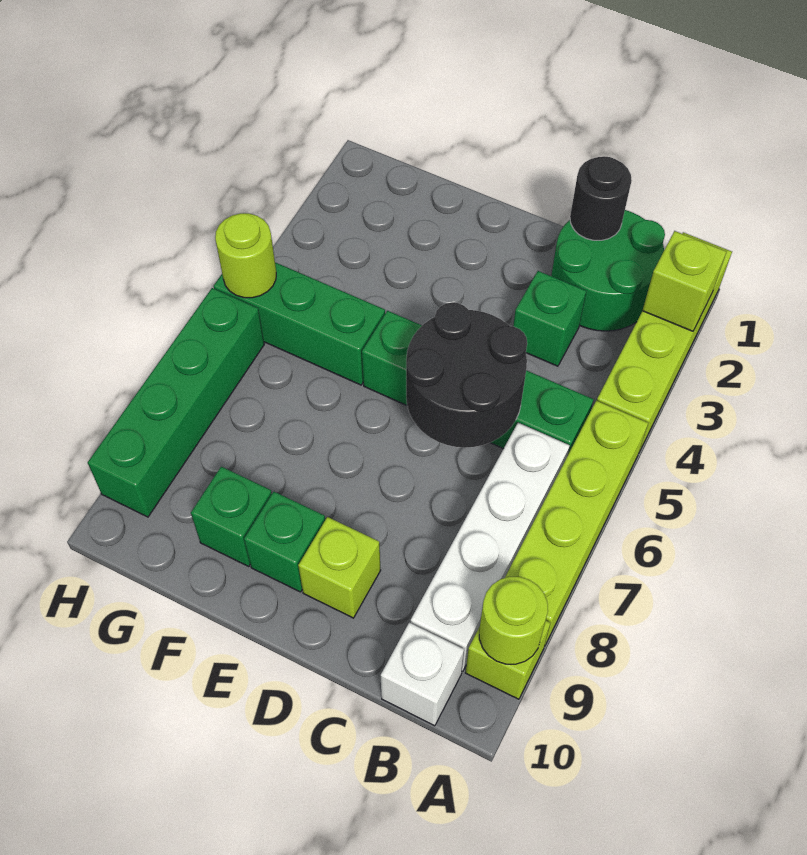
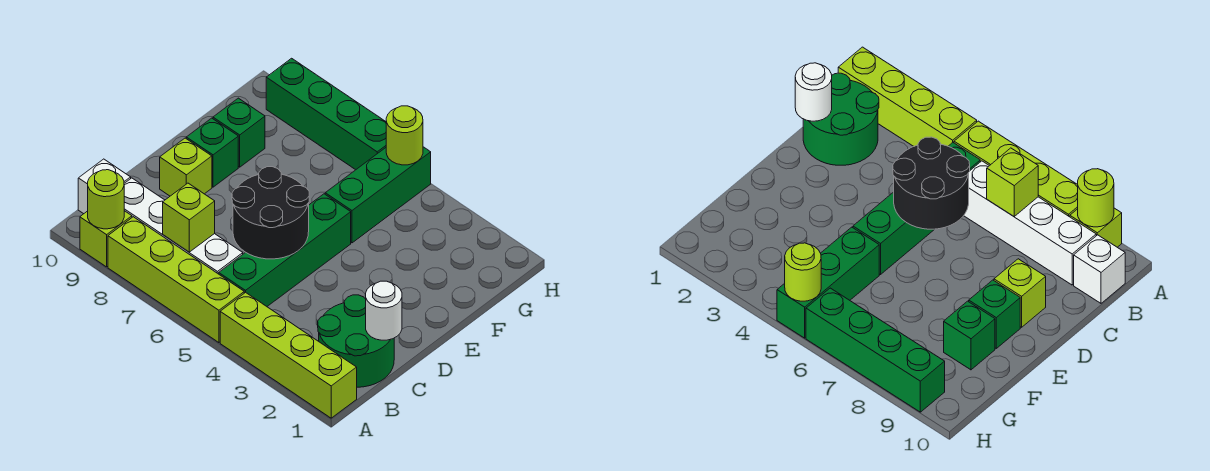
lime brick A2 level 2 -> lime brick B7 level 2
black round brick C1 level 2 -> white round brick C1 level 2
green brick C3 level 1 -> none

